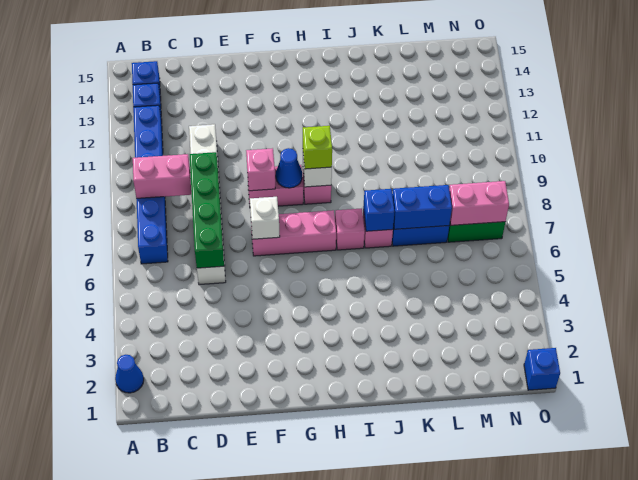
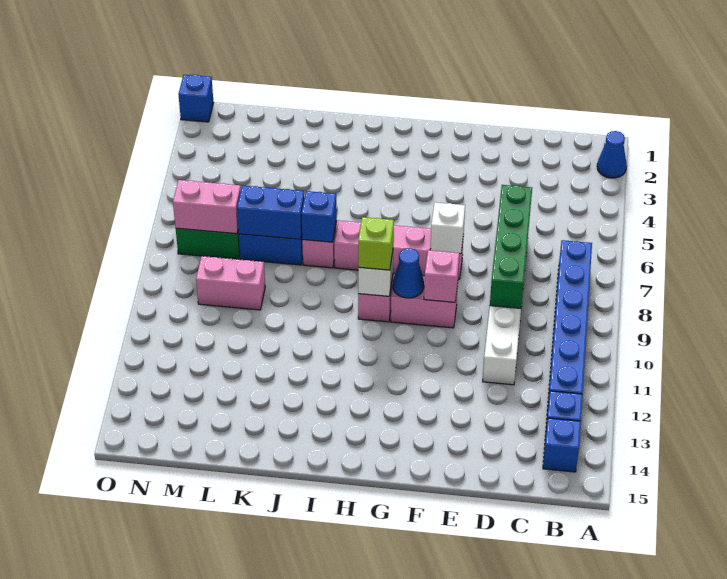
pink brick B9:C9 level 2 -> pink brick L9:M9 level 1

